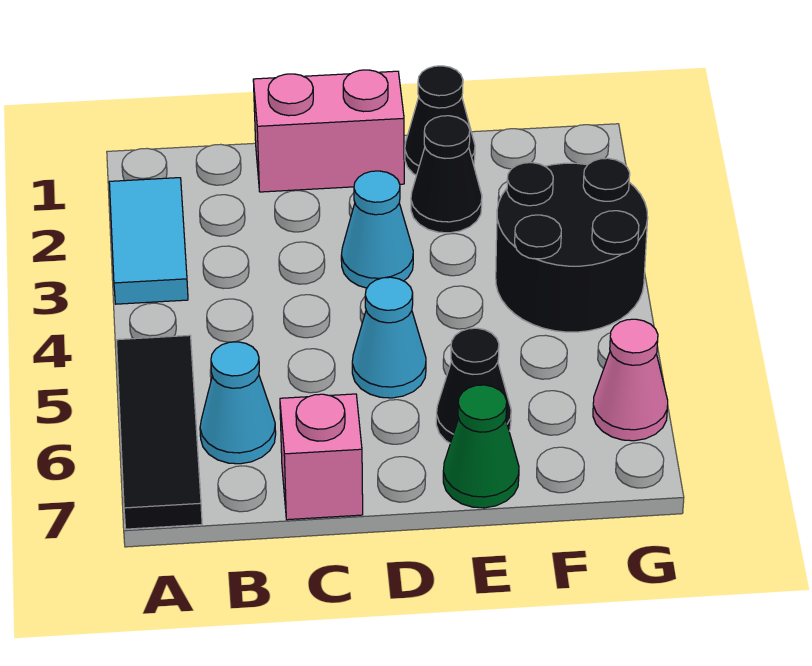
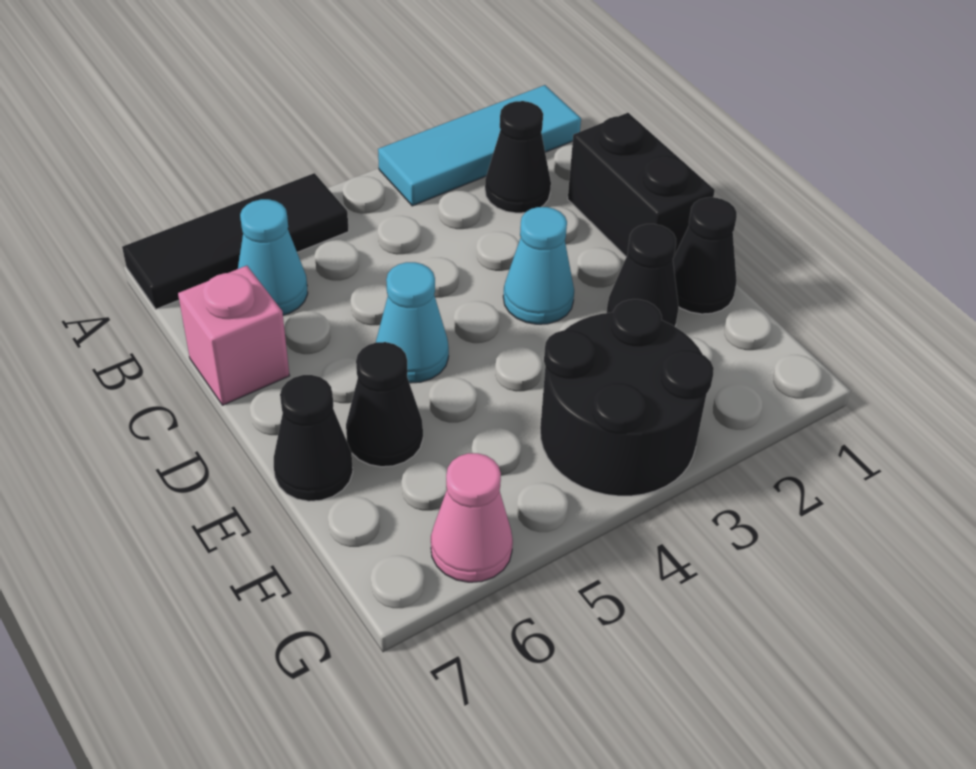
cyan tile A2:A3 level 1 -> cyan tile A1:A3 level 1
none -> black cone B2 level 1
pink brick C1:D1 level 1 -> black brick C1:D1 level 1
green cone E7 level 1 -> black cone E7 level 1

